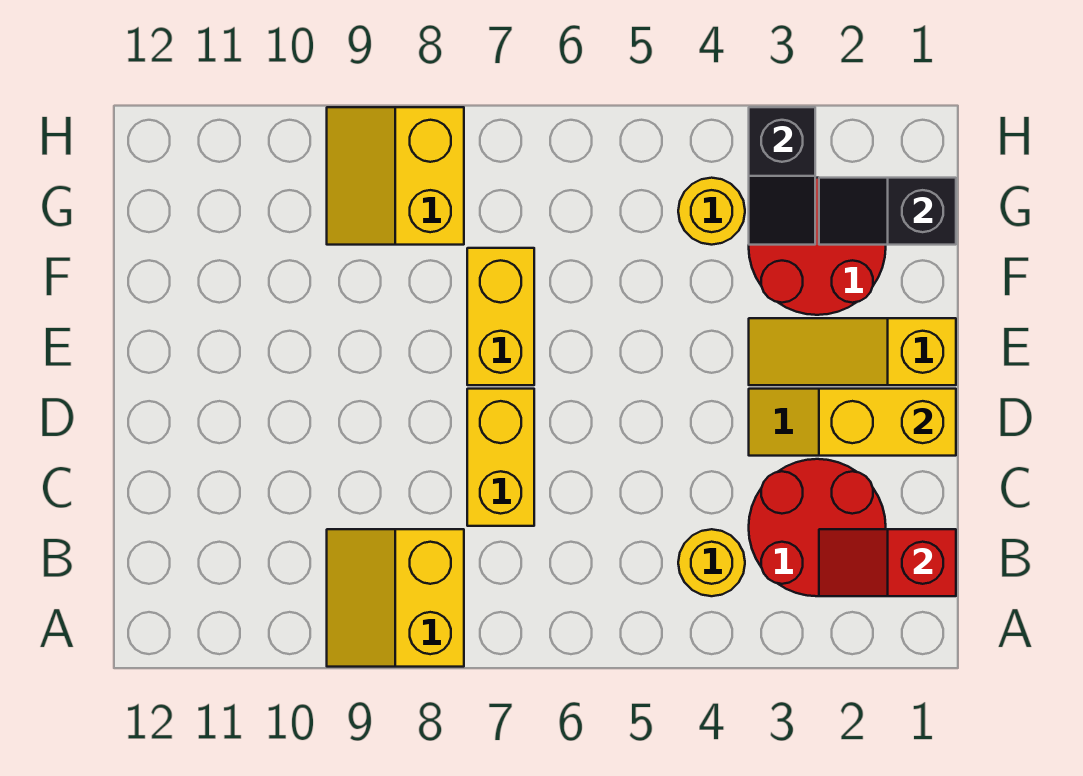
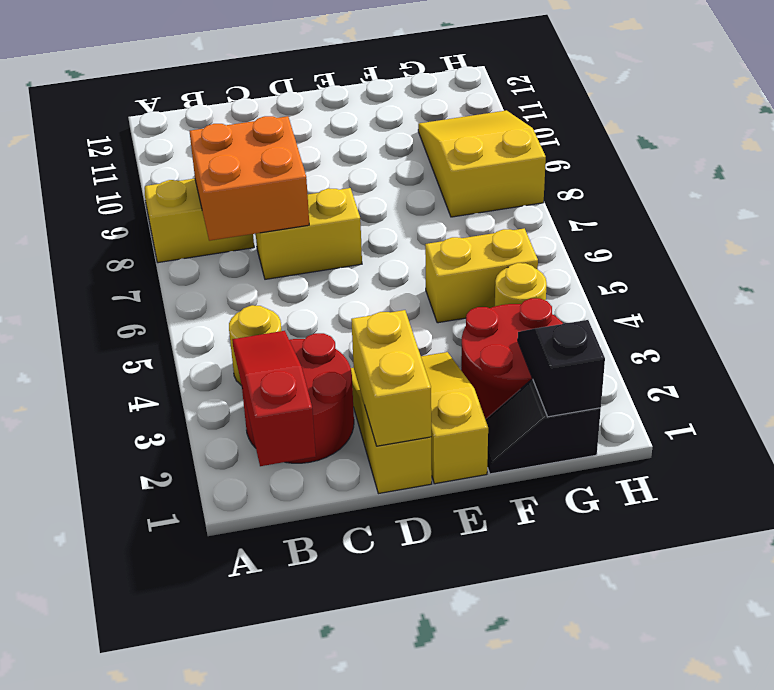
red slope B1:B2 level 2 top 1 -> red slope B1:B3 level 2 top 1
none -> orange brick B7:C8 level 2
yellow brick E7:F7 level 1 -> yellow brick F5:G5 level 1
black slope G3:H3 level 2 top H -> black slope F1:G1 level 1 top G
yellow slope G8:H9 level 1 top 8 -> yellow slope G8:H10 level 1 top 8

